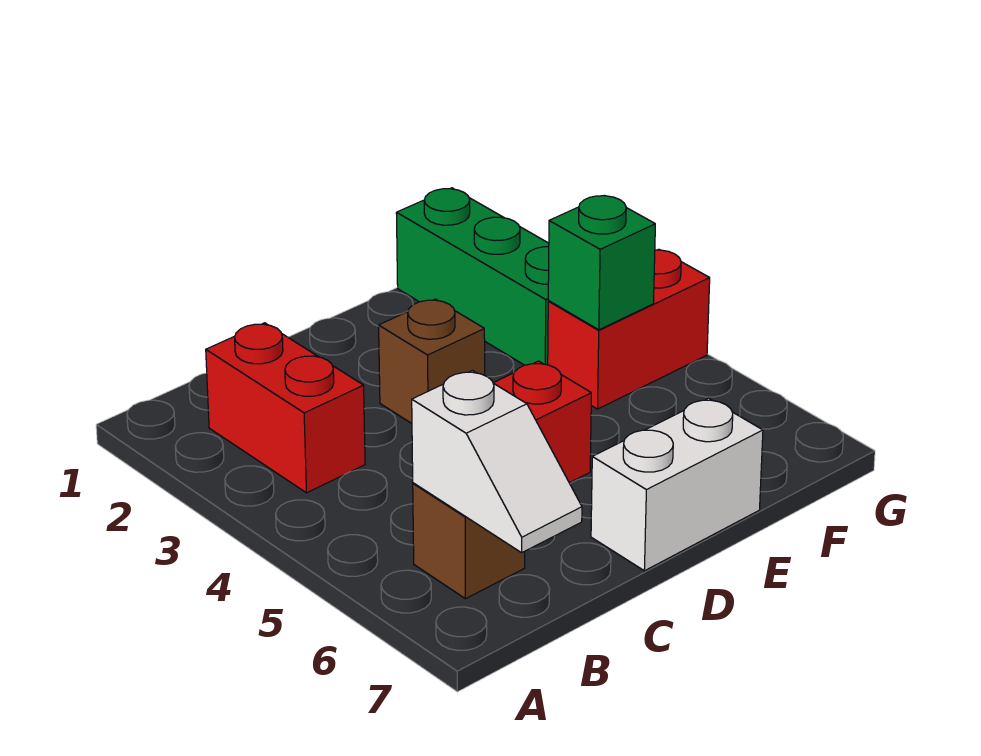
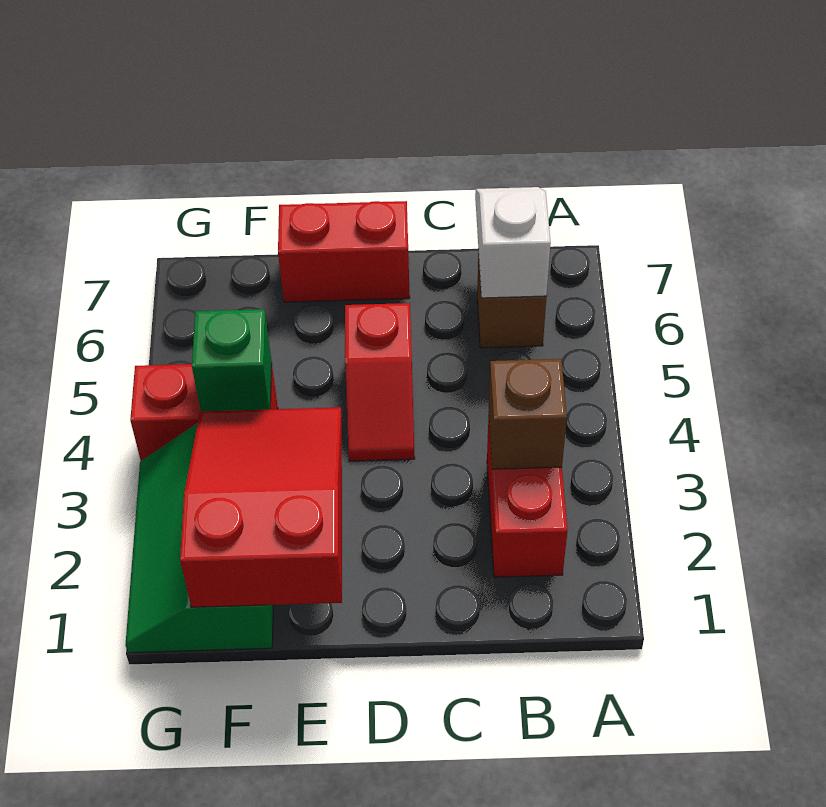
brown brick D3 level 1 -> brown brick B3 level 2
white brick D7:E7 level 1 -> red brick D7:E7 level 1
none -> red slope E1:F3 level 2 top 1

